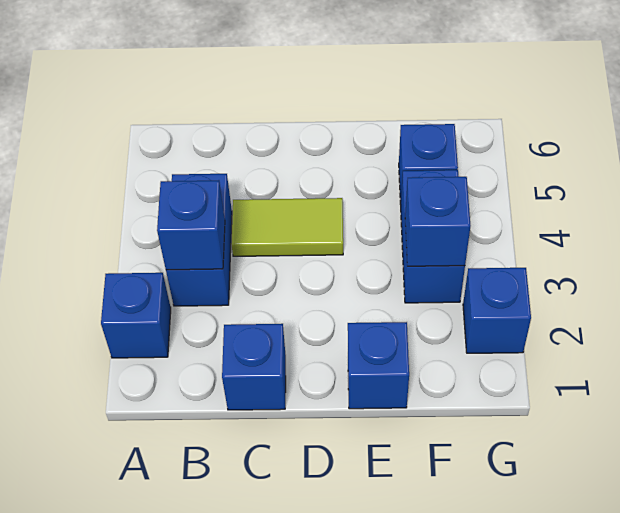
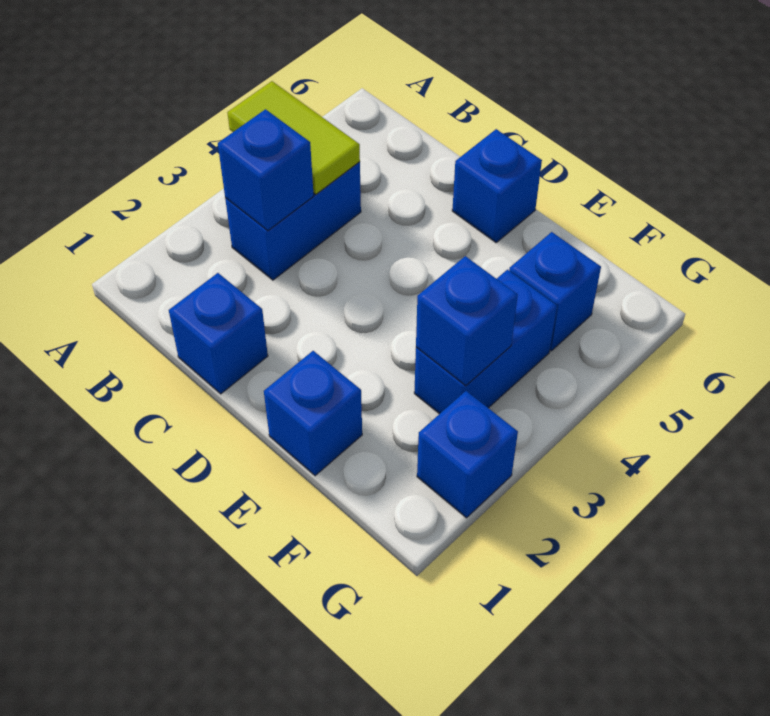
blue brick A2 level 1 -> blue brick D6 level 1
lime tile C4:D4 level 1 -> lime tile A4:B4 level 2

